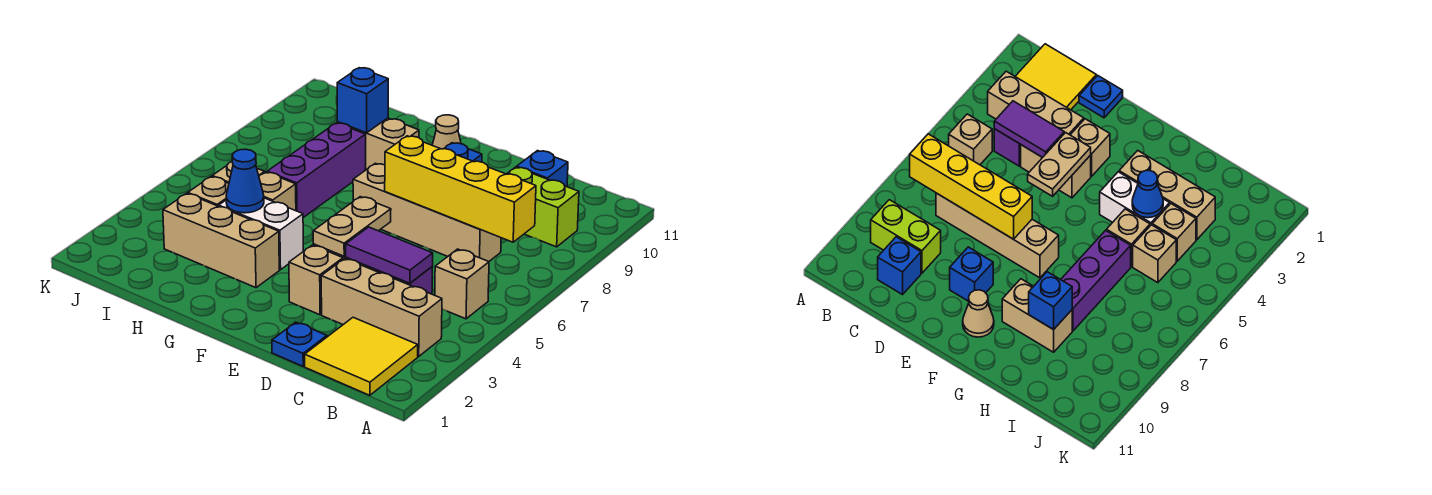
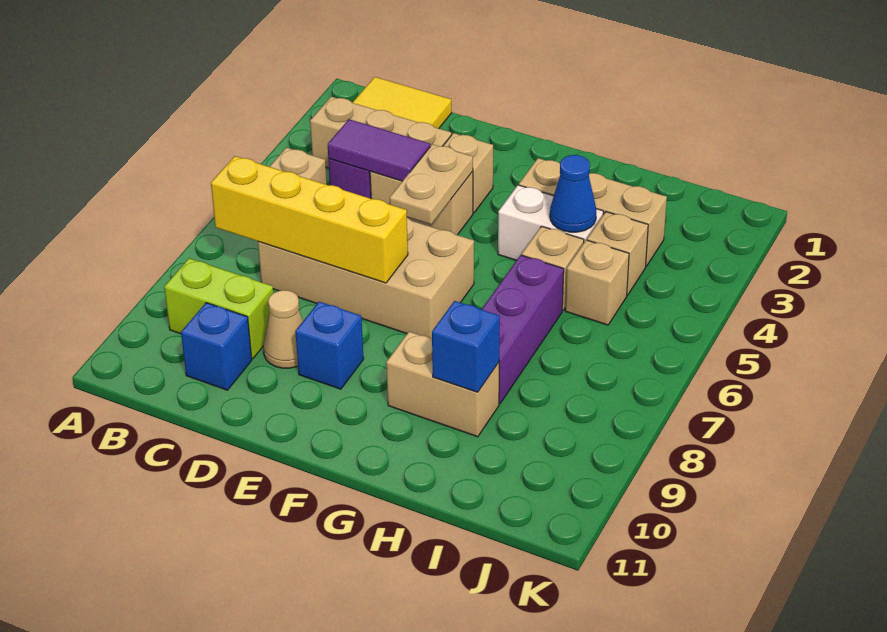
tan brick C7:F7 level 1 -> tan brick C6:F7 level 1
blue plate D1 level 1 -> none
tan cone F10 level 1 -> tan cone D9 level 1

